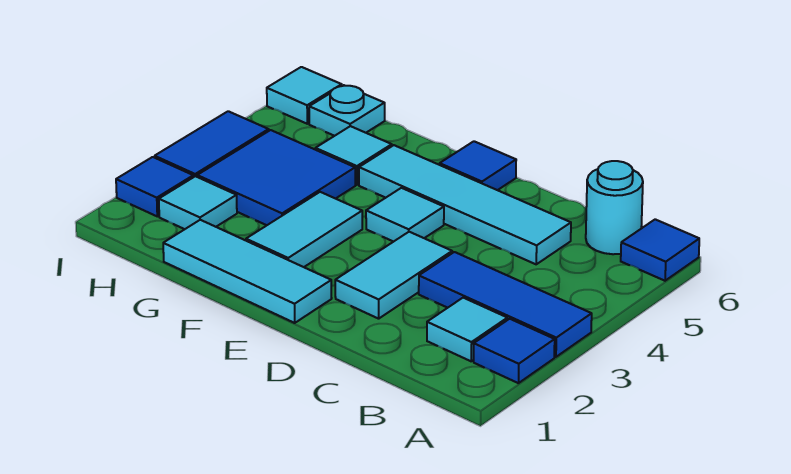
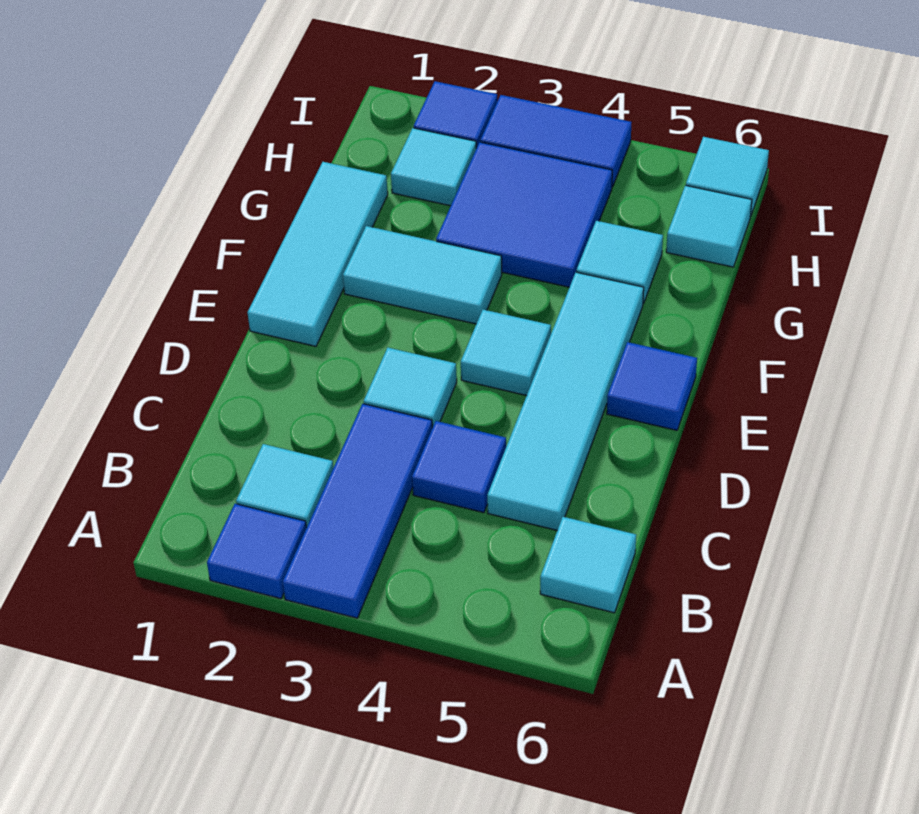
blue tile A6 level 1 -> blue tile C4 level 1
cyan round brick B6 level 1 -> cyan tile B6 level 1
cyan tile D2:D3 level 1 -> cyan tile D3 level 1
cyan plate H6 level 1 -> cyan tile H6 level 1

